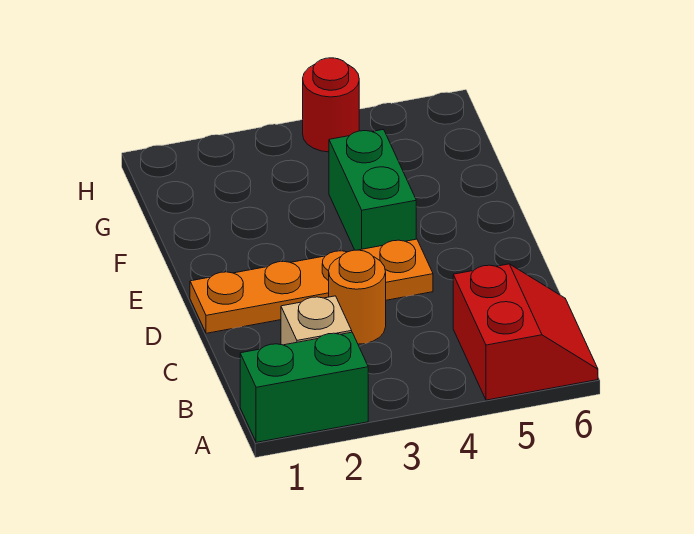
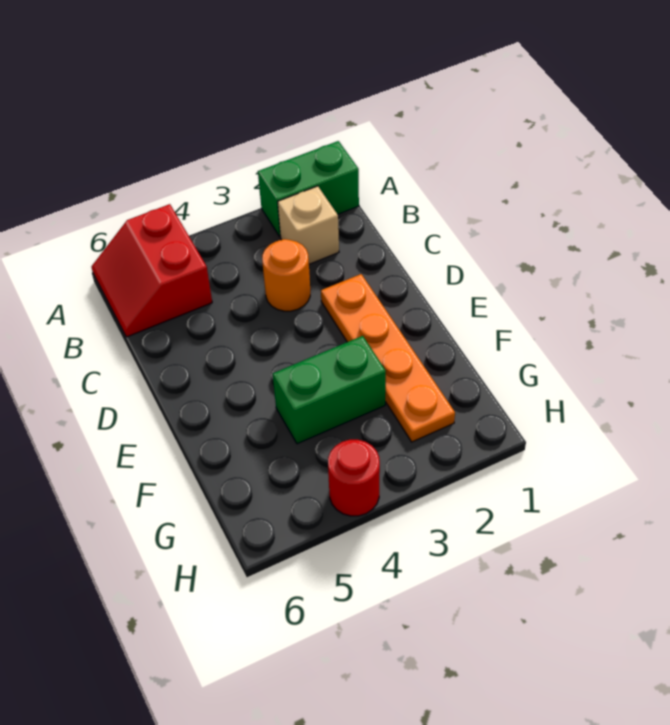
orange plate D1:D4 level 1 -> orange plate D2:G2 level 1
green brick E4:F4 level 1 -> green brick F3:F4 level 1

